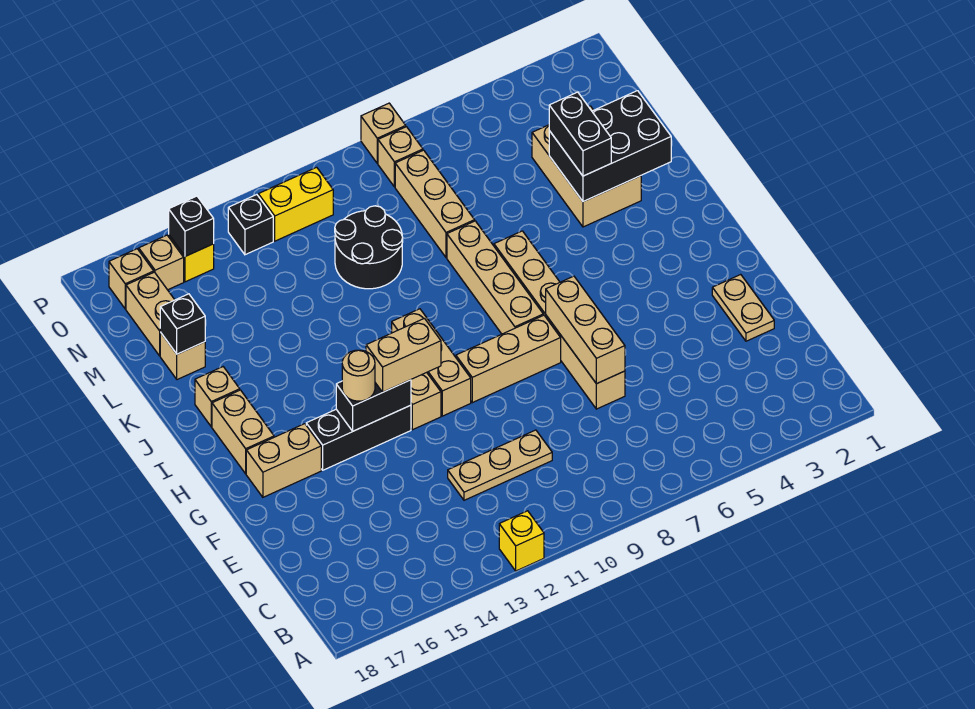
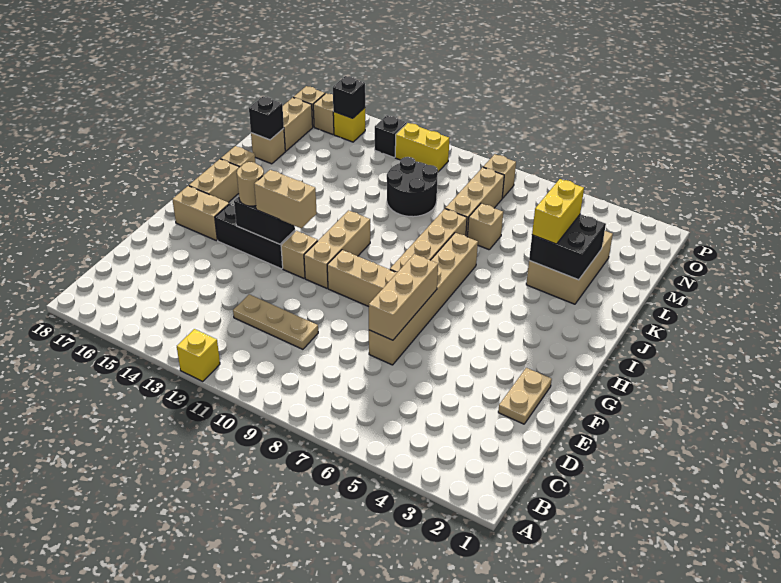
black brick K2:L4 level 2 -> black brick K3:L4 level 2
black brick K4:L4 level 3 -> yellow brick K4:L4 level 3
tan brick P8 level 1 -> tan brick L7 level 1

